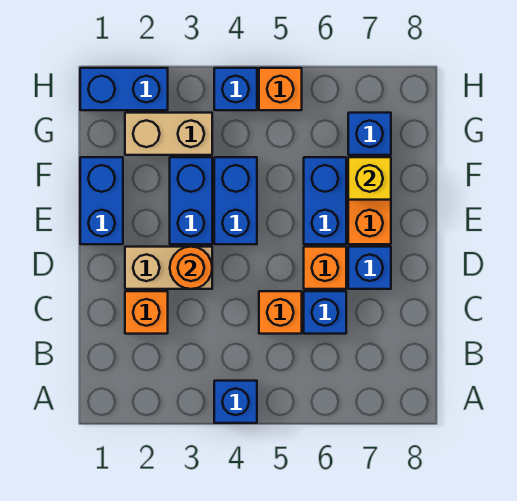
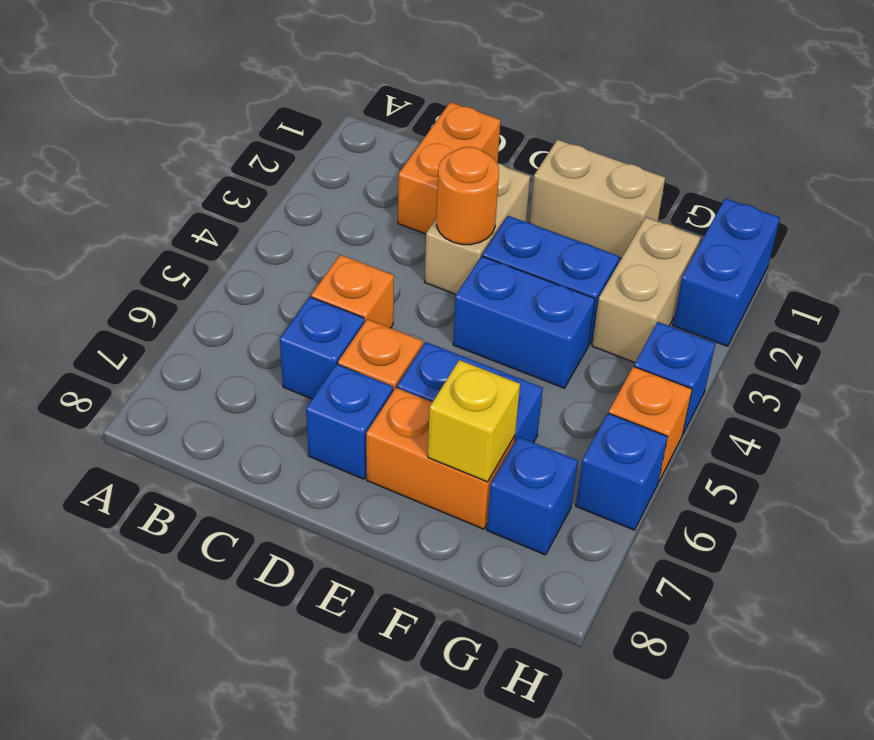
blue brick A4 level 1 -> blue brick H6 level 1
orange brick C2 level 1 -> orange brick C1:C2 level 1
blue brick E1:F1 level 1 -> tan brick E1:F1 level 1

